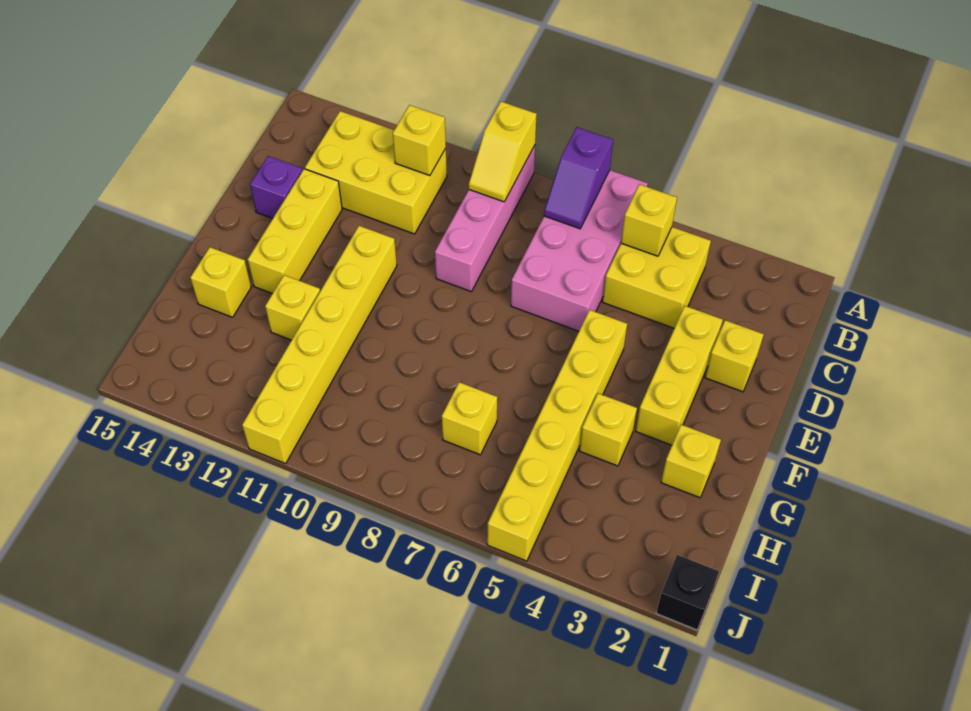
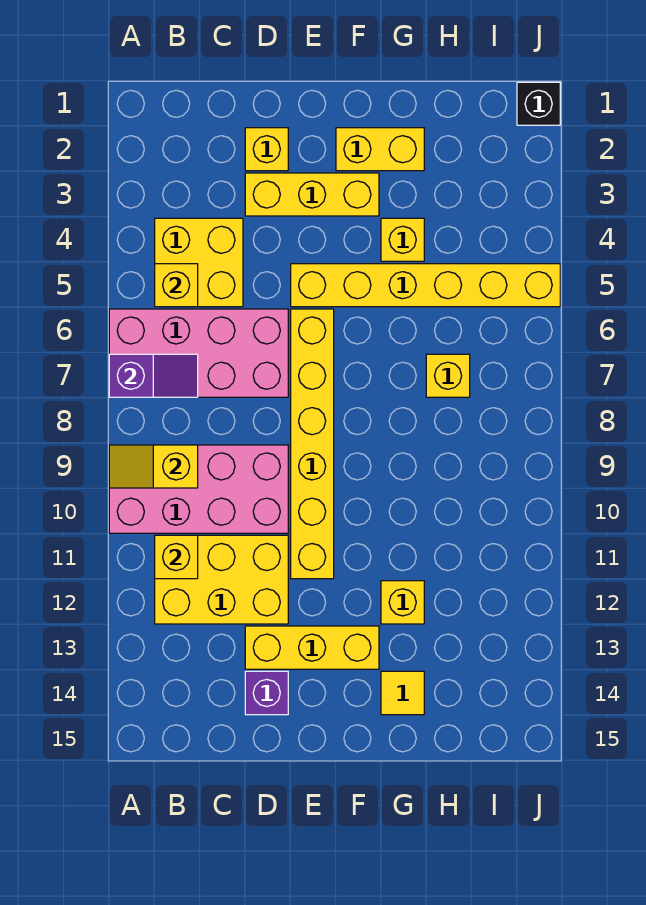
pink brick A9:D9 level 1 -> pink brick A9:D10 level 1
yellow slope A9:B9 level 2 top A -> yellow slope A9:B9 level 2 top B
yellow brick B11:C13 level 1 -> yellow brick B11:D12 level 1
yellow brick E11:J11 level 1 -> yellow brick E6:E11 level 1
yellow brick G2 level 1 -> yellow brick F2:G2 level 1
yellow brick G14 level 1 -> yellow tile G14 level 1

